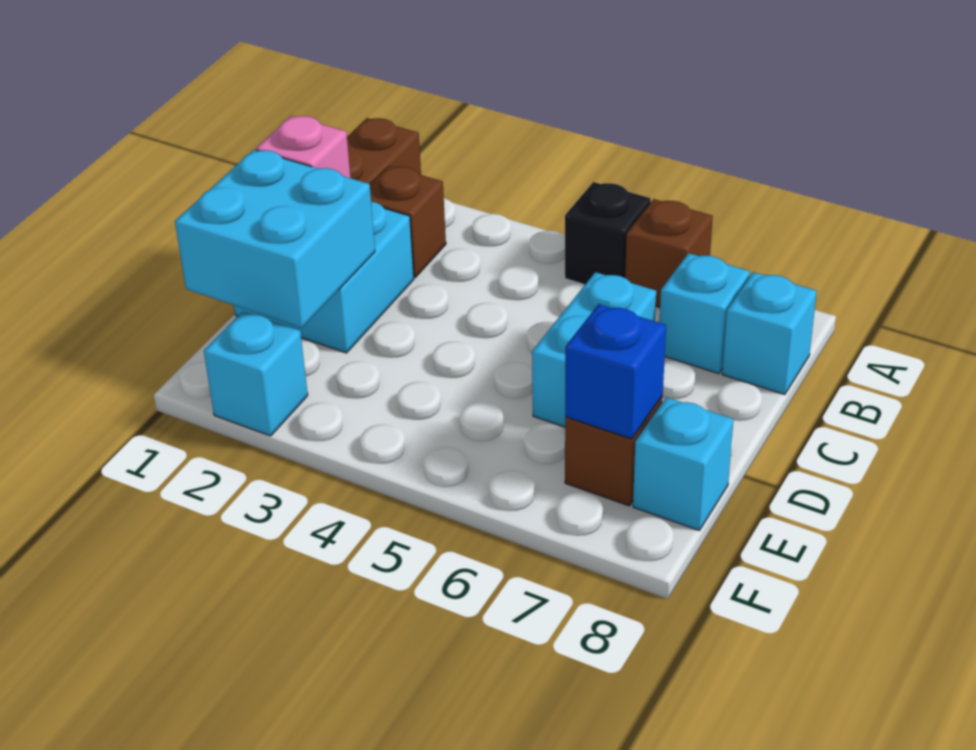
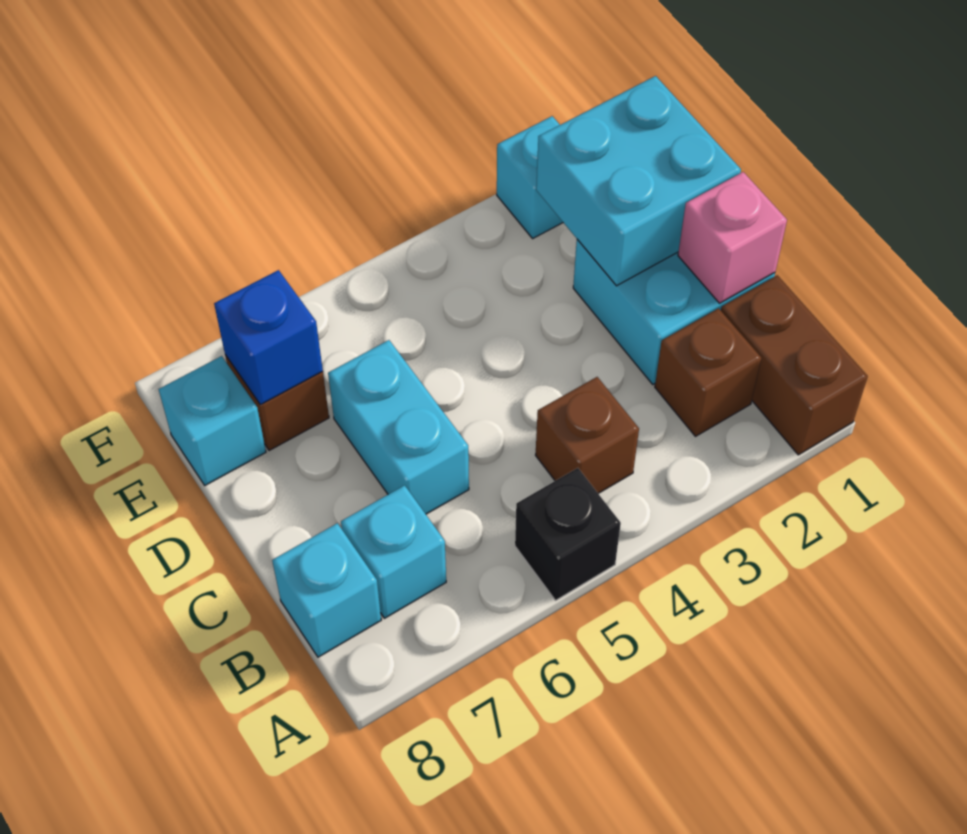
brown brick A6 level 1 -> brown brick B4 level 1

